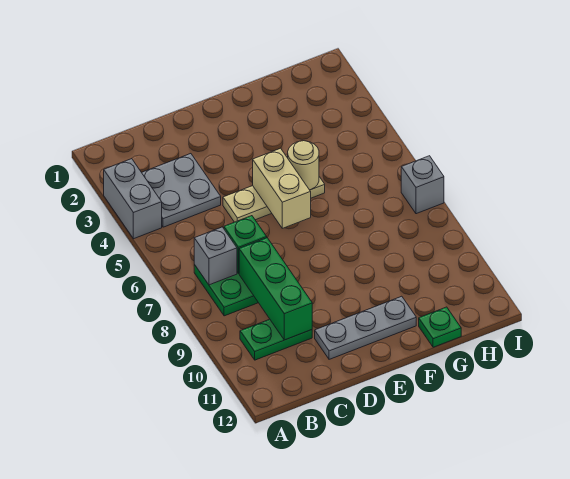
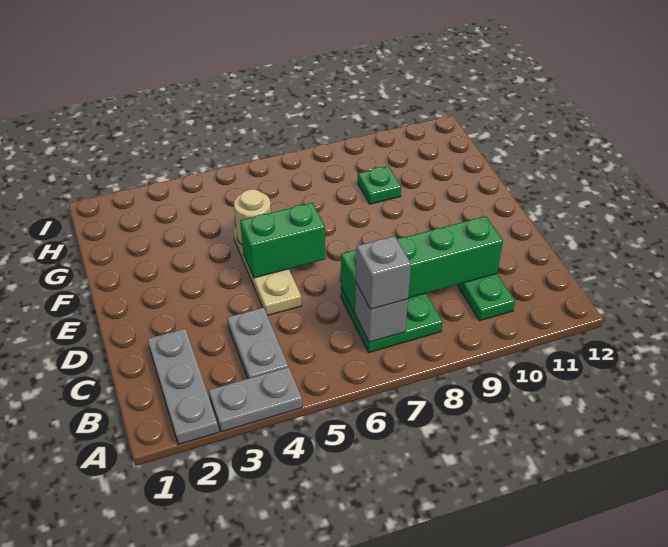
grey brick A3:A4 level 1 -> grey plate A3:A4 level 1
grey plate B3:C4 level 1 -> grey plate B4:C4 level 1
grey plate D11:F11 level 1 -> grey plate A2:C2 level 1
tan brick E5:E6 level 2 -> green brick E5:E6 level 2
green plate G12 level 1 -> green plate G9 level 1
grey brick I7 level 1 -> grey brick B7 level 3

